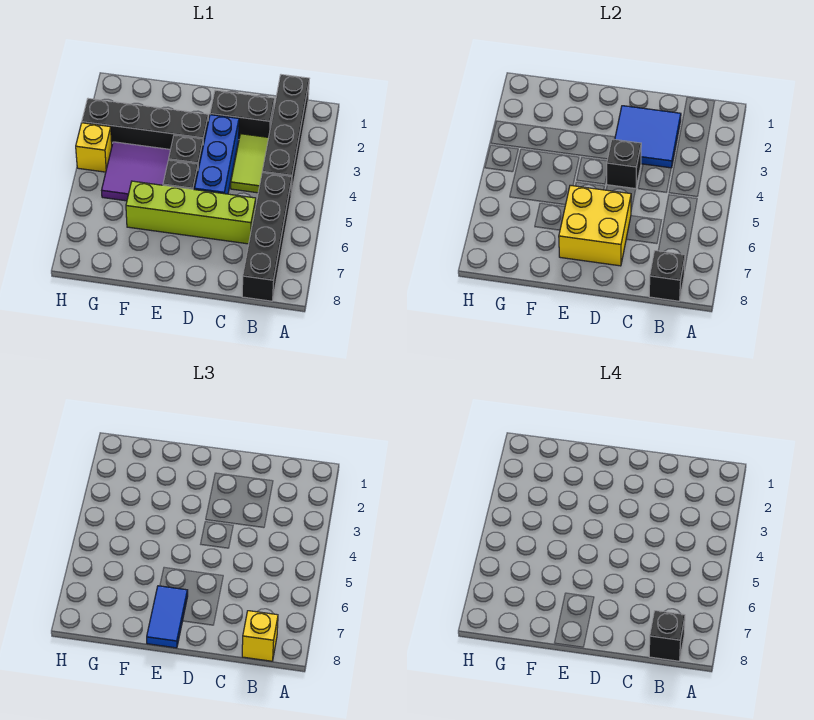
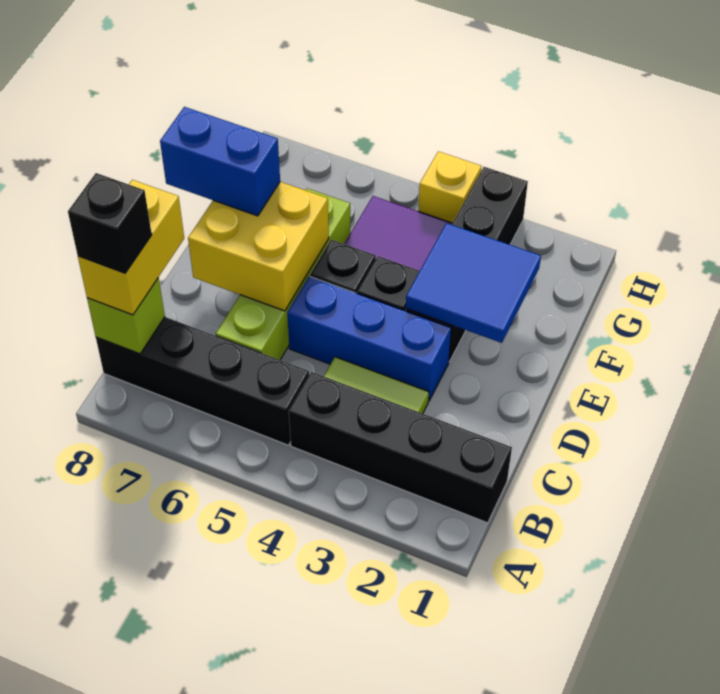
black brick B8 level 2 -> lime brick B8 level 2
yellow brick B8 level 3 -> yellow brick B8:C8 level 3
black brick C2:D2 level 1 -> none
blue tile C2:D3 level 2 -> blue tile E2:F3 level 2
black brick D4 level 2 -> none
blue tile E7:E8 level 3 -> blue brick E7:E8 level 3

